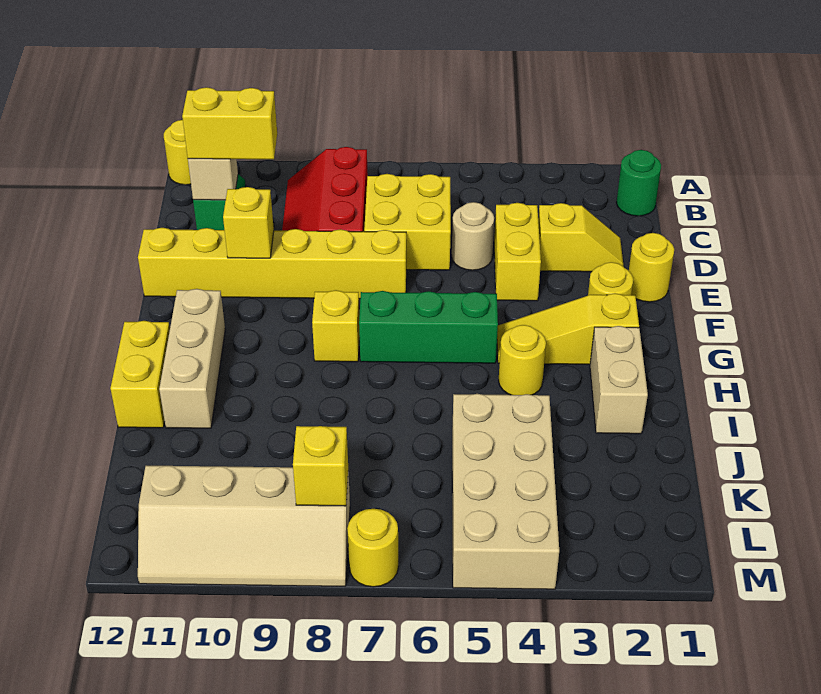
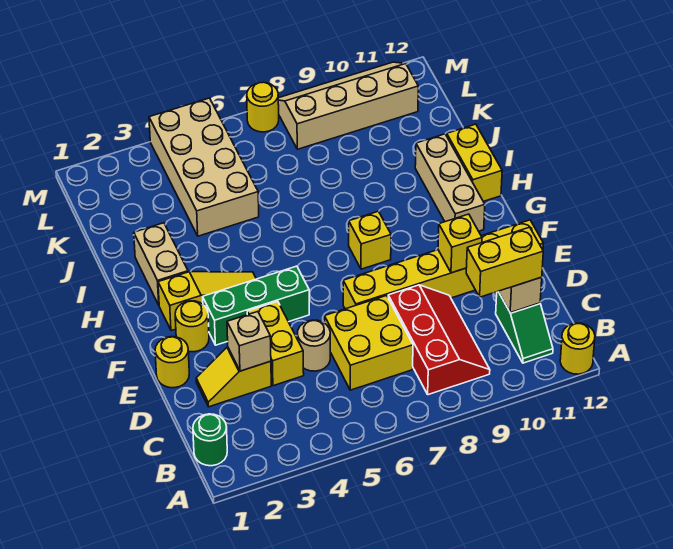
none -> tan brick D3 level 2
green brick G5:G7 level 1 -> green brick F3:F5 level 1
yellow round brick H4 level 1 -> none
yellow brick L8 level 2 -> none

